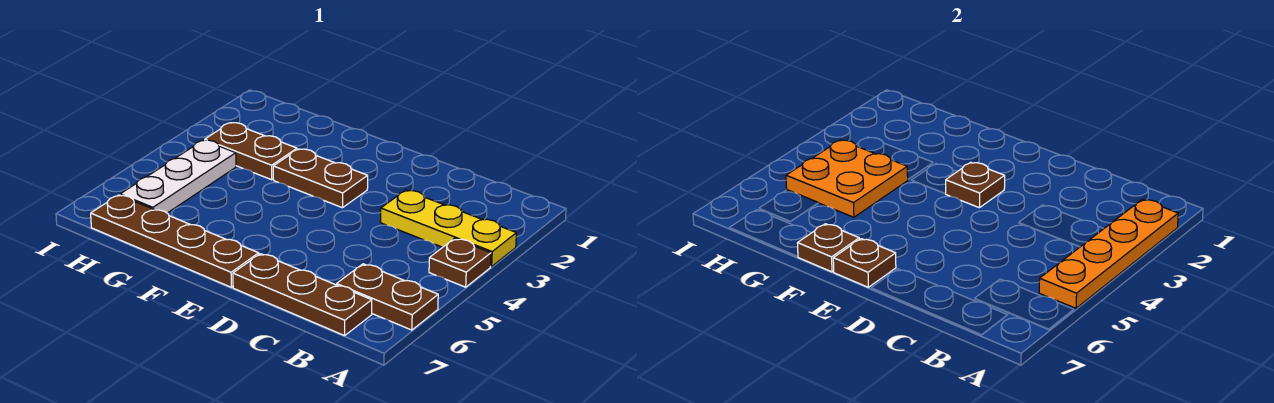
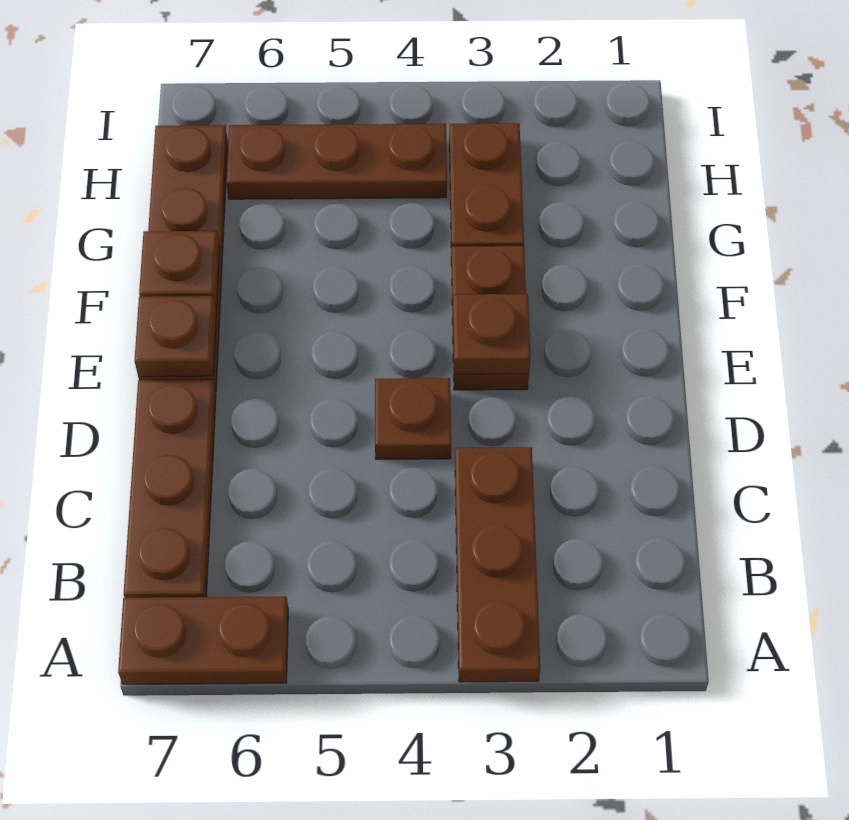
orange plate A2:A5 level 2 -> none
yellow plate A3:C3 level 1 -> brown plate A3:C3 level 1
brown plate A4 level 1 -> brown plate D4 level 1
brown plate A6:B6 level 1 -> brown plate A6:A7 level 1
orange plate G4:H5 level 2 -> none
white plate H4:H6 level 1 -> brown plate H4:H6 level 1

